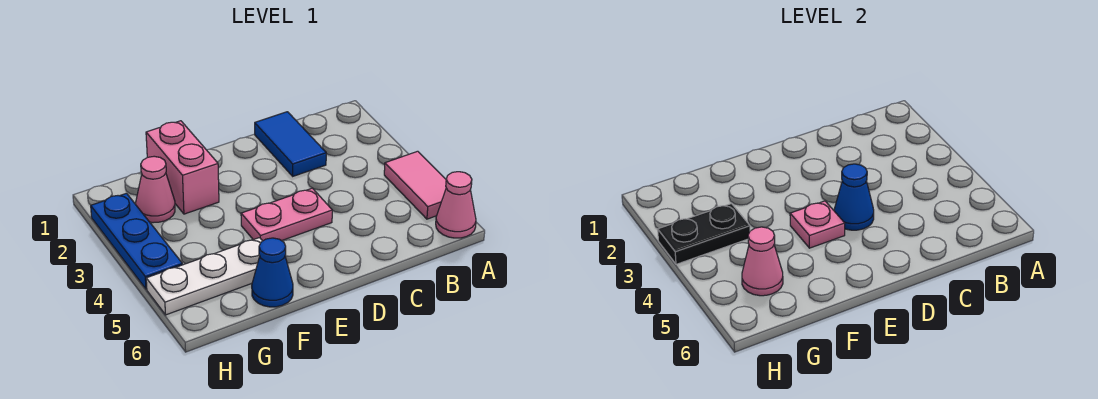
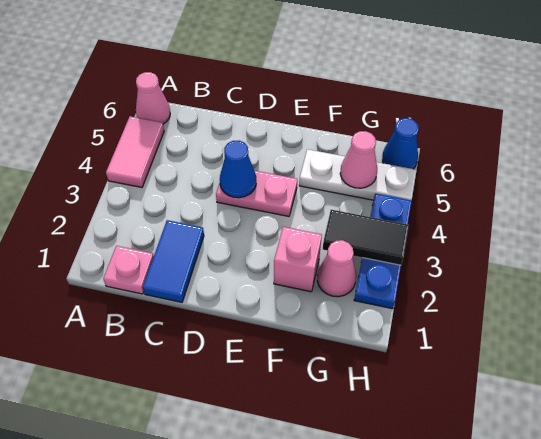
pink plate E4 level 2 -> pink plate B1 level 1
pink brick F1:F2 level 1 -> pink brick F2 level 1
blue cone F6 level 1 -> blue cone H6 level 1
black plate G3:H3 level 2 -> black tile G3:H3 level 2

